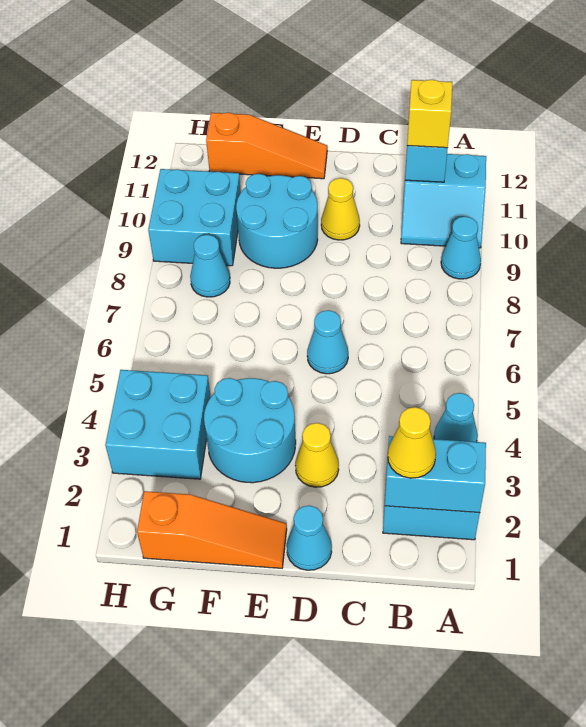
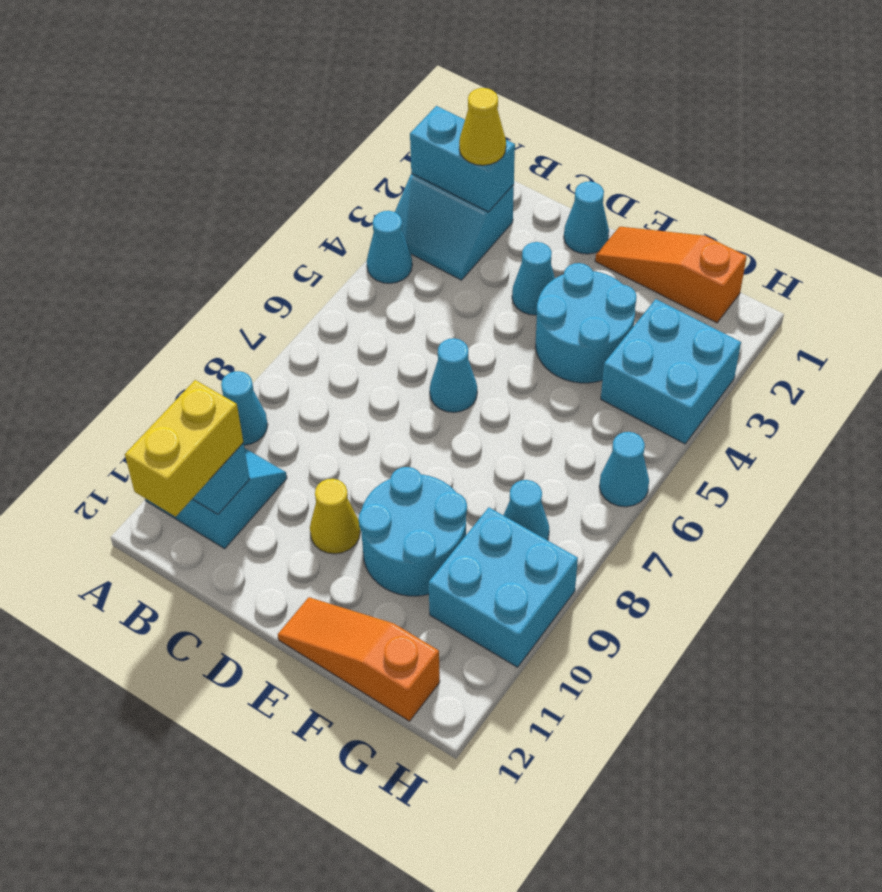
yellow brick B11 level 3 -> yellow brick B11:B12 level 3
yellow cone D3 level 1 -> cyan cone D3 level 1
none -> cyan cone H6 level 1

